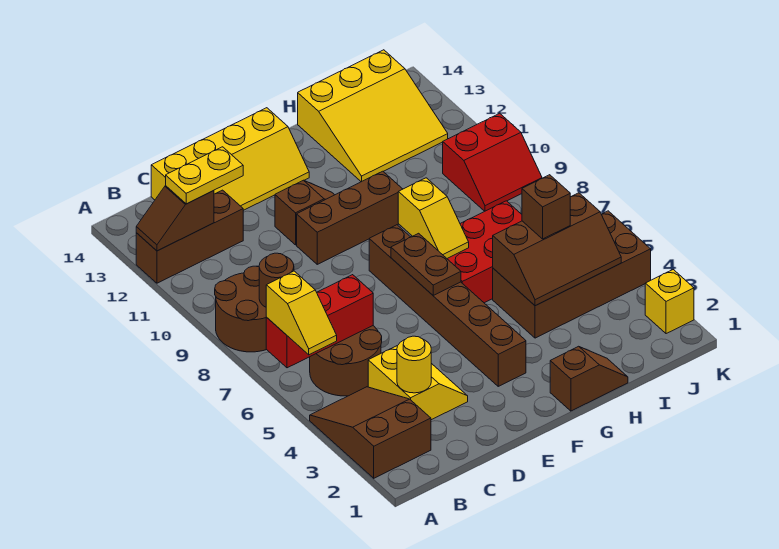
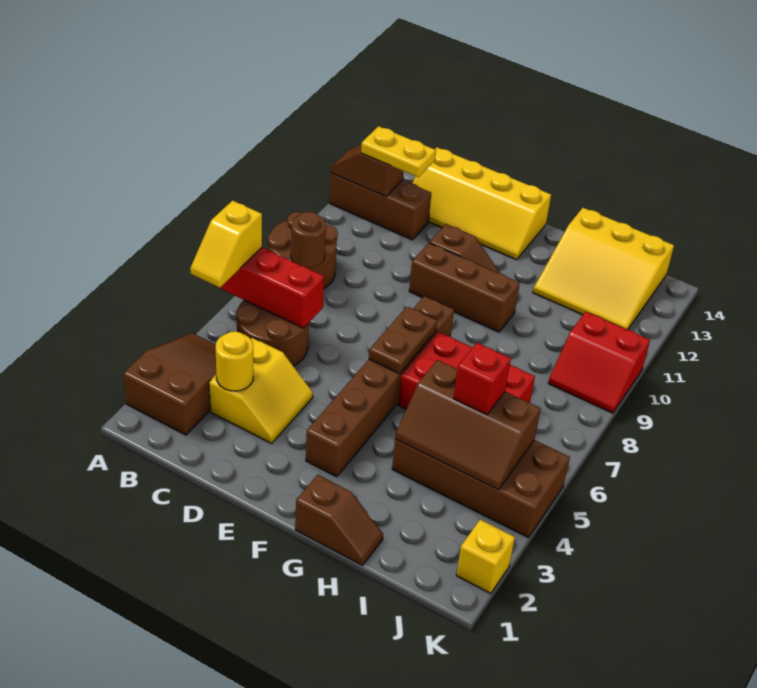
yellow slope G7:G8 level 2 top 8 -> none
brown brick I5 level 3 -> red brick I5 level 3

